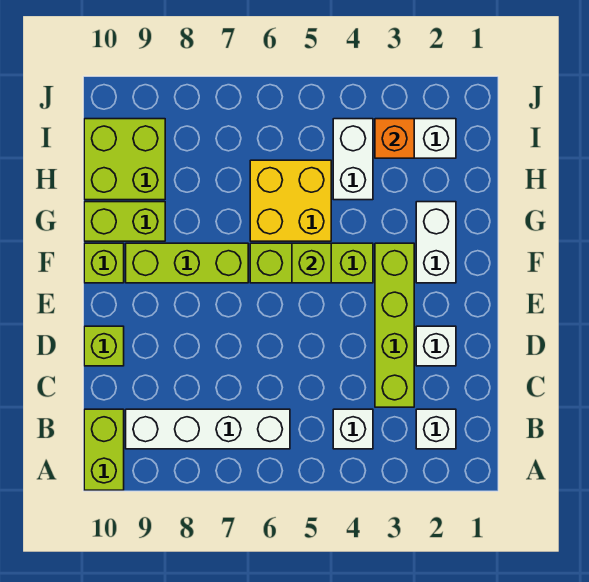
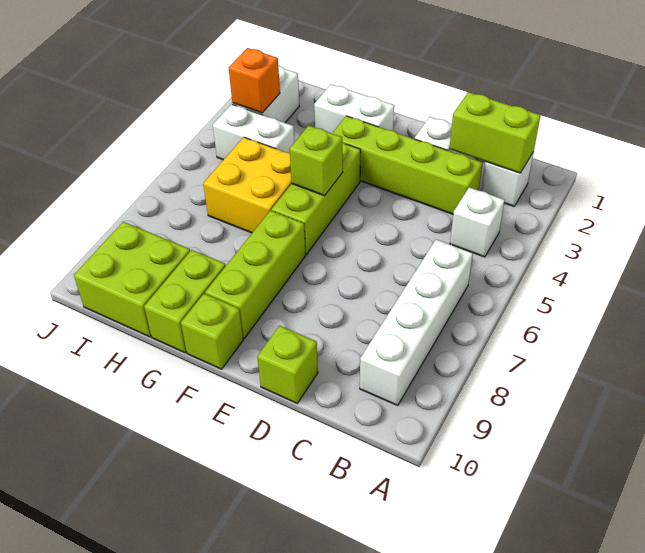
lime brick A10:B10 level 1 -> lime brick B2:C2 level 2

